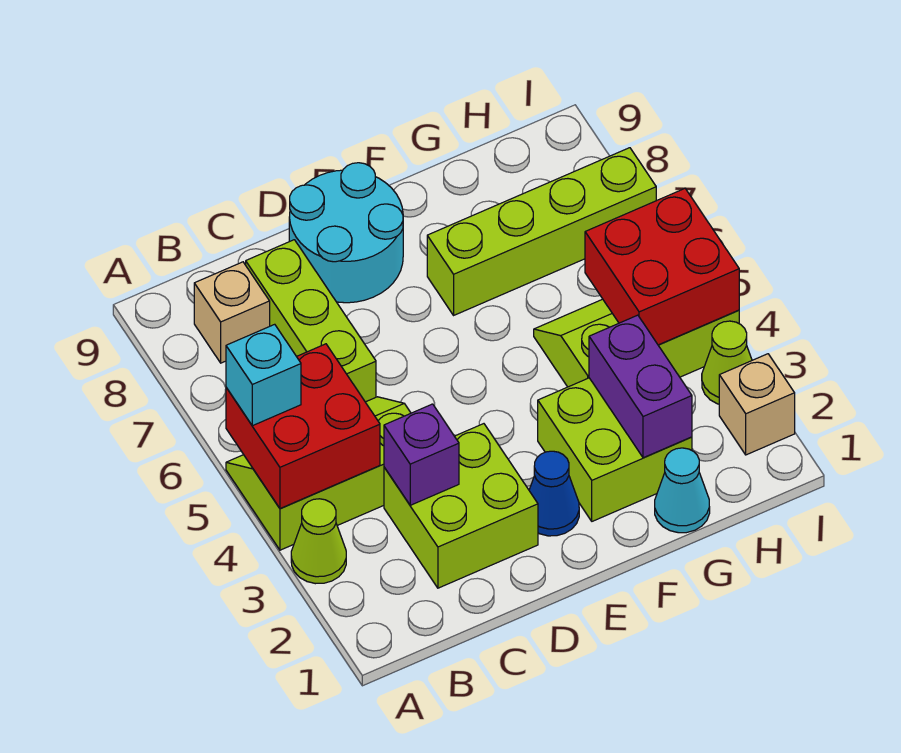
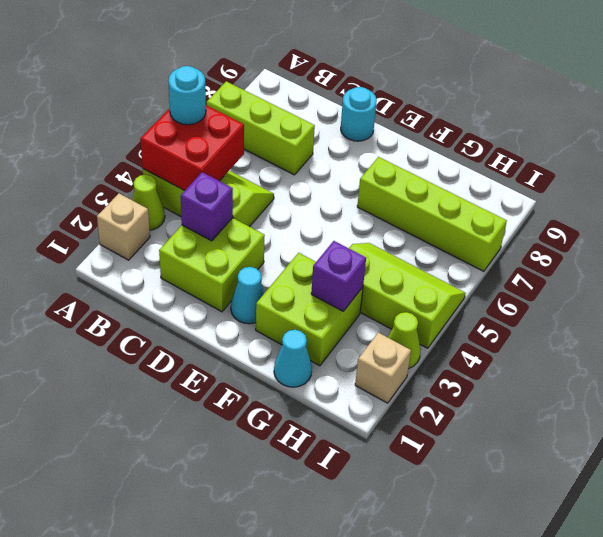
cyan brick A5 level 3 -> cyan round brick A5 level 3
tan brick B8 level 1 -> tan brick A2 level 1
lime brick C6:C8 level 1 -> lime brick A7:C7 level 1
cyan round brick D8:E9 level 1 -> cyan round brick D9 level 1
blue cone E2 level 1 -> cyan cone E2 level 1
purple brick G2:G3 level 2 -> purple brick G3 level 2
red brick H4:I5 level 2 -> none

